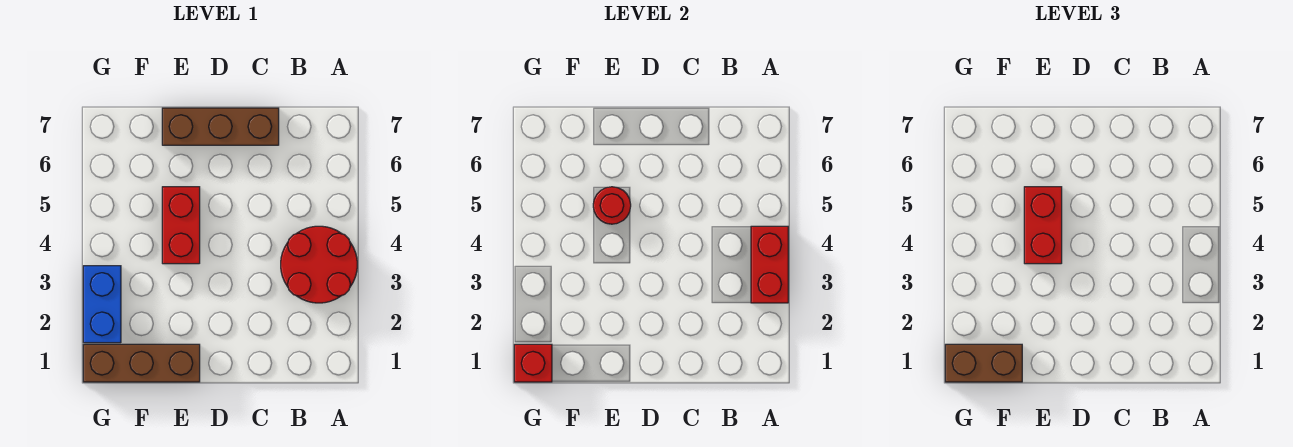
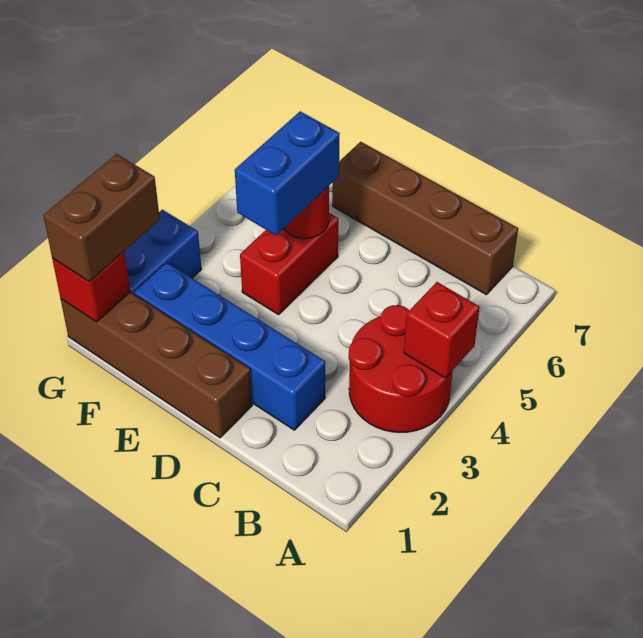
red brick A3:A4 level 2 -> red brick A4 level 2
none -> blue brick C2:F2 level 1
brown brick C7:E7 level 1 -> brown brick B7:E7 level 1
brown brick E1:G1 level 1 -> brown brick D1:G1 level 1
red brick E4:E5 level 3 -> blue brick E4:E5 level 3
brown brick F1:G1 level 3 -> brown brick G1:G2 level 3

